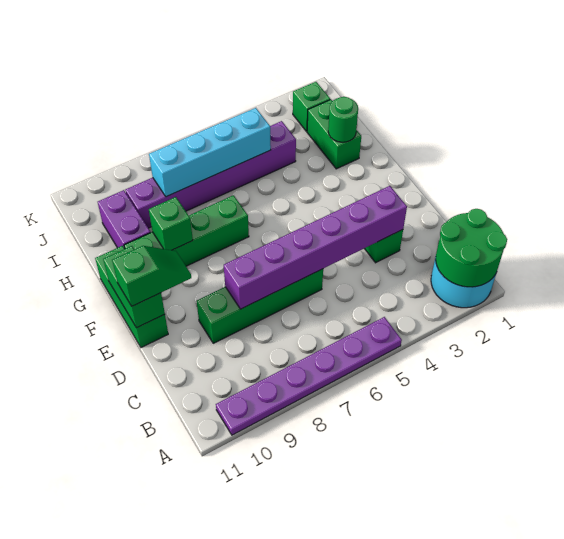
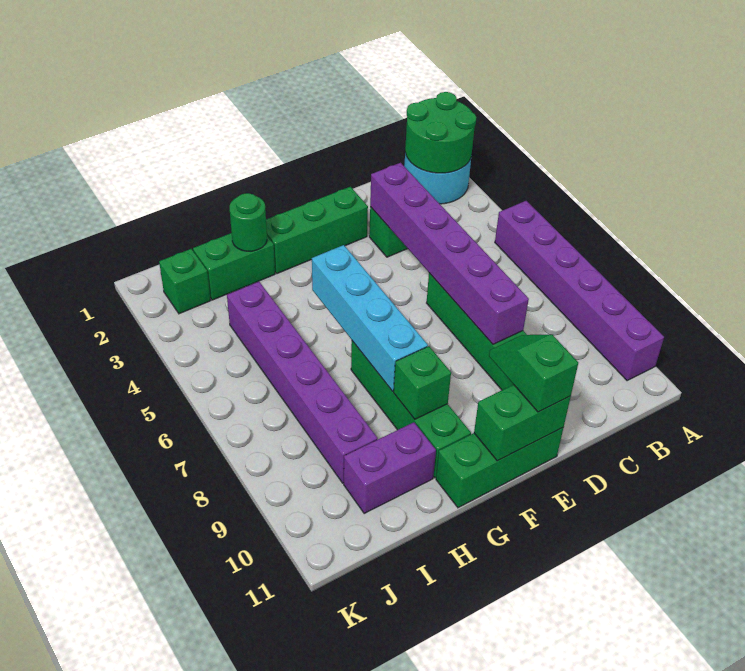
purple plate A5:A10 level 1 -> purple brick A5:A10 level 1
none -> green brick E2:G2 level 1
cyan brick I5:I8 level 2 -> cyan brick G5:G8 level 2

